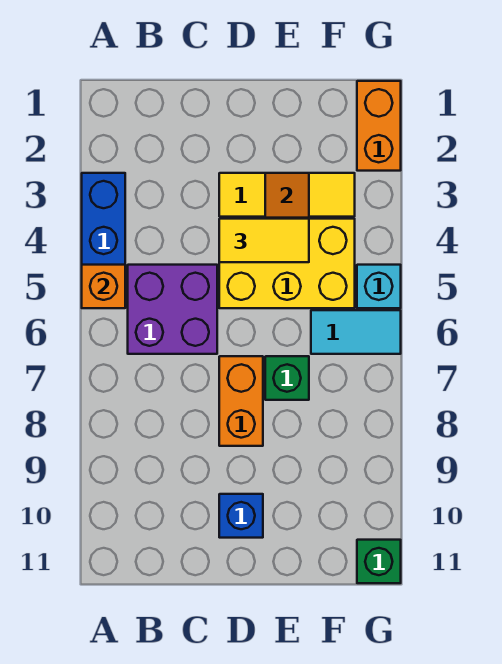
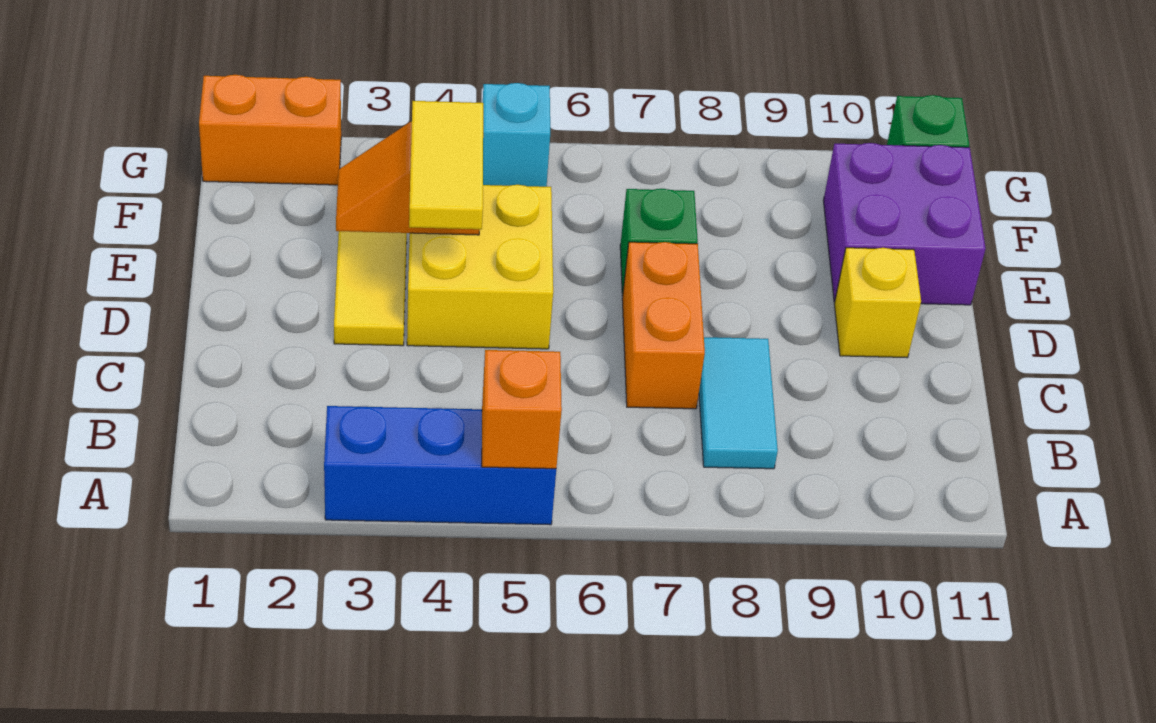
purple brick B5:C6 level 1 -> purple brick E10:F11 level 1
yellow brick D4:F5 level 1 -> yellow brick D4:E5 level 1
orange brick D7:D8 level 1 -> orange brick C7:D7 level 1
blue brick D10 level 1 -> yellow brick D10 level 1
cyan tile F6:G6 level 1 -> cyan tile B8:C8 level 1

